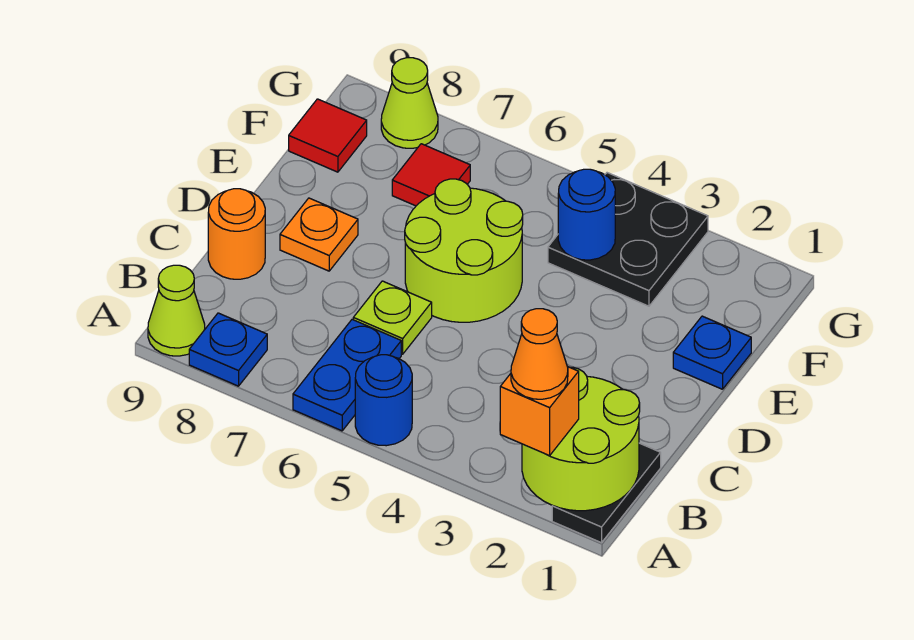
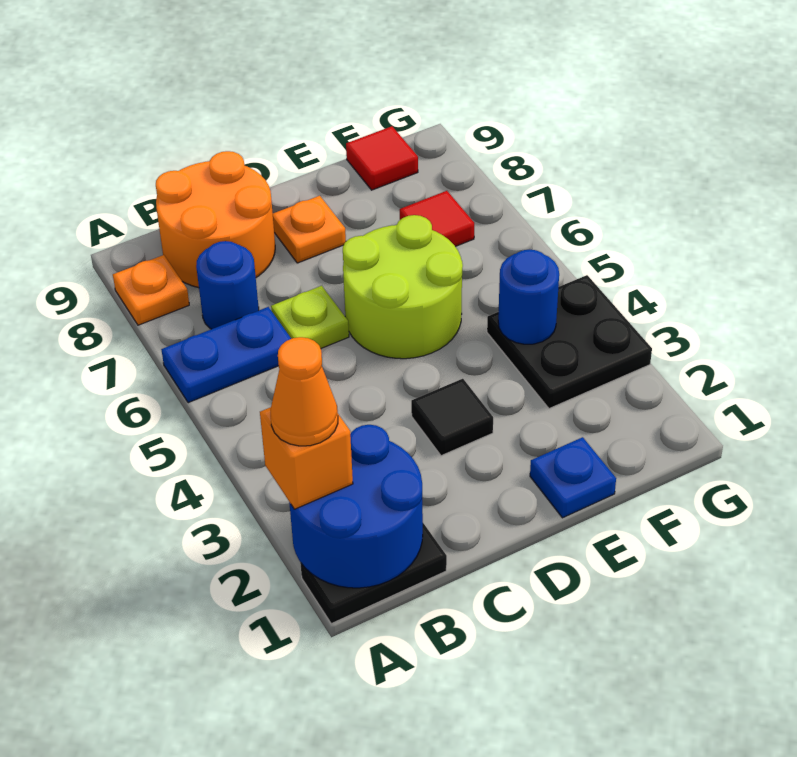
lime round brick A1:B2 level 2 -> blue round brick A1:B2 level 2
blue round brick A5 level 1 -> blue round brick B7 level 1
blue plate A8 level 1 -> orange plate A8 level 1
lime cone A9 level 1 -> none
orange round brick C9 level 1 -> orange round brick B8:C9 level 1
none -> black tile D3 level 1
lime cone G8 level 1 -> none

